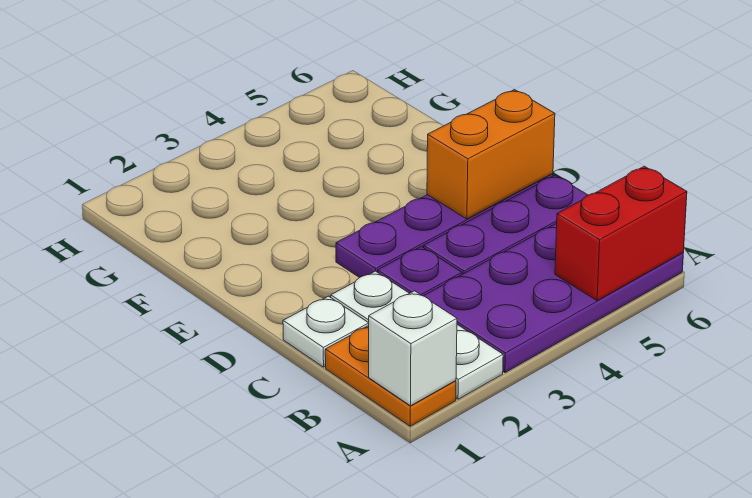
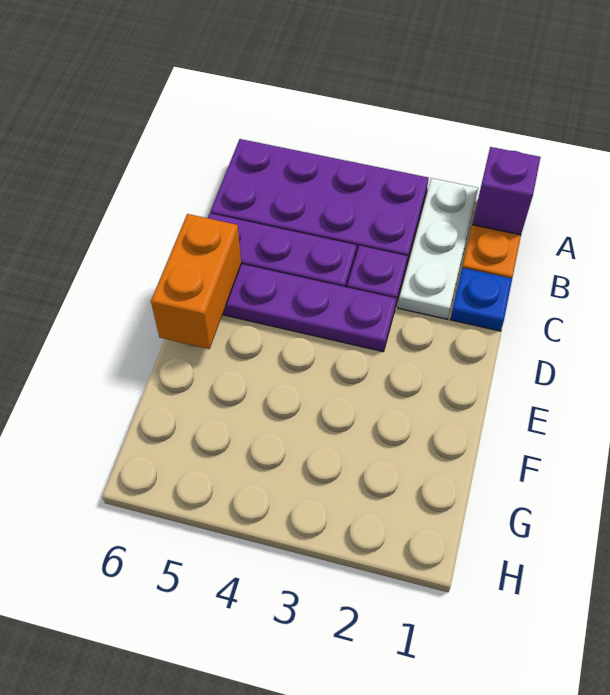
white brick A1 level 2 -> purple brick A1 level 2
red brick A5:A6 level 2 -> none
white plate C1 level 1 -> blue plate C1 level 1
orange brick D5:D6 level 2 -> orange brick D6:E6 level 2

